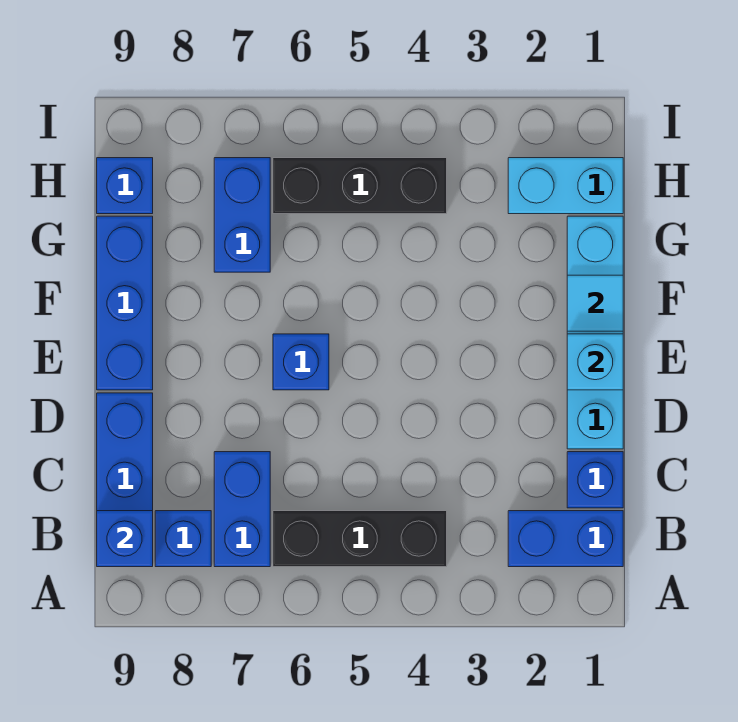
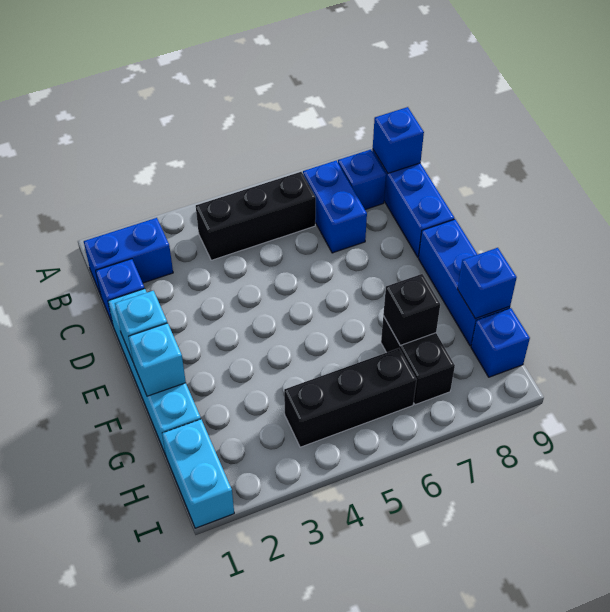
blue brick E6 level 1 -> blue brick G9 level 2
cyan tile F1 level 2 -> cyan brick F1 level 2
blue brick G7:H7 level 1 -> black brick G7:H7 level 1
none -> black brick G7 level 2
cyan brick H1:H2 level 1 -> cyan brick H1:I1 level 1

